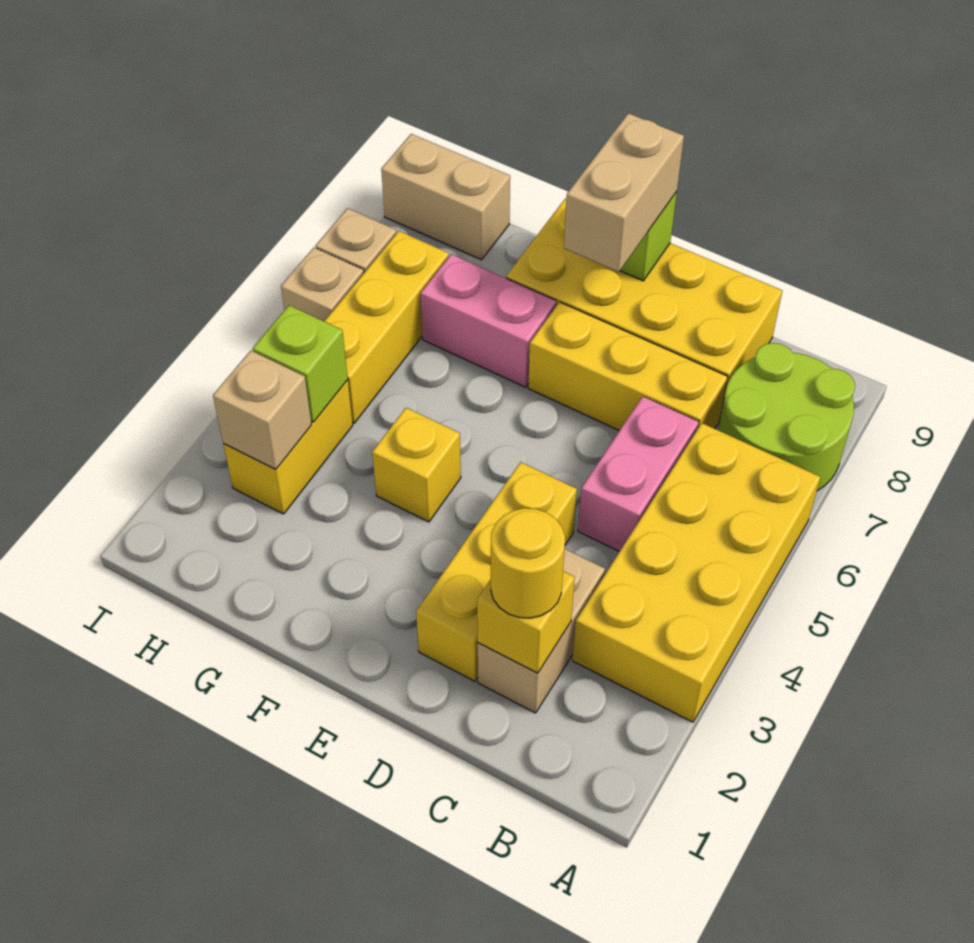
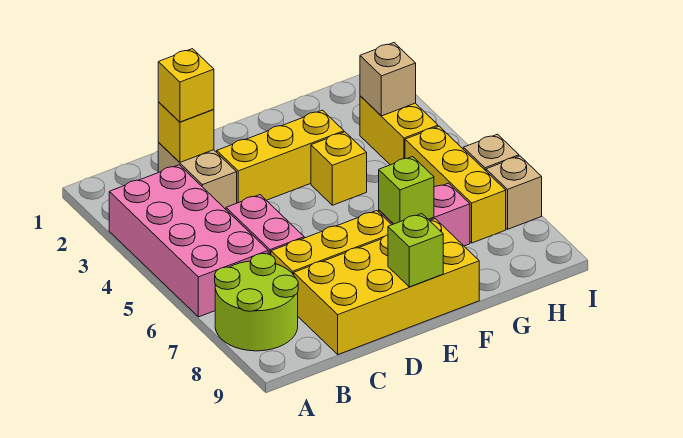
yellow brick A3:B6 level 1 -> pink brick A3:B6 level 1
yellow round brick C2 level 3 -> yellow brick C2 level 3
yellow brick D2:D4 level 1 -> yellow brick D3:F3 level 1
tan brick E8:E9 level 3 -> none
lime brick H4 level 2 -> lime brick F7 level 2
tan brick H9:I9 level 1 -> none

